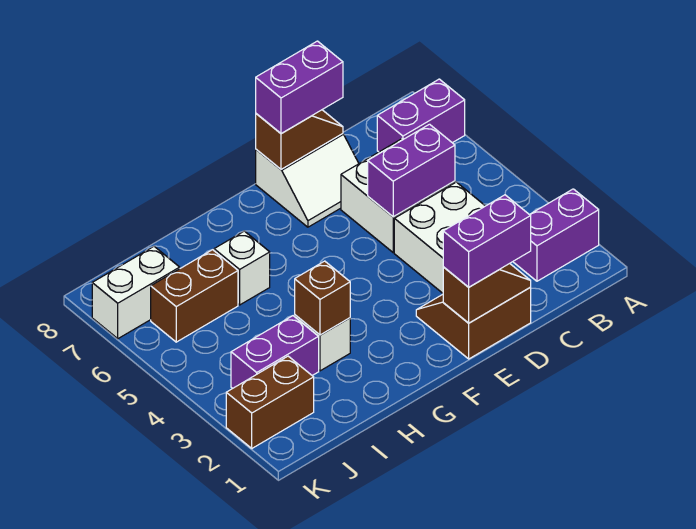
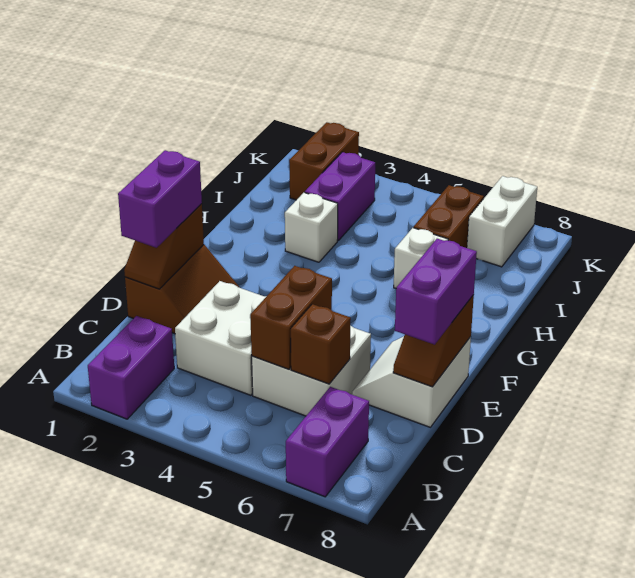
purple brick C5:D5 level 2 -> brown brick C5:D5 level 2
brown brick H3 level 2 -> brown brick C6 level 2

